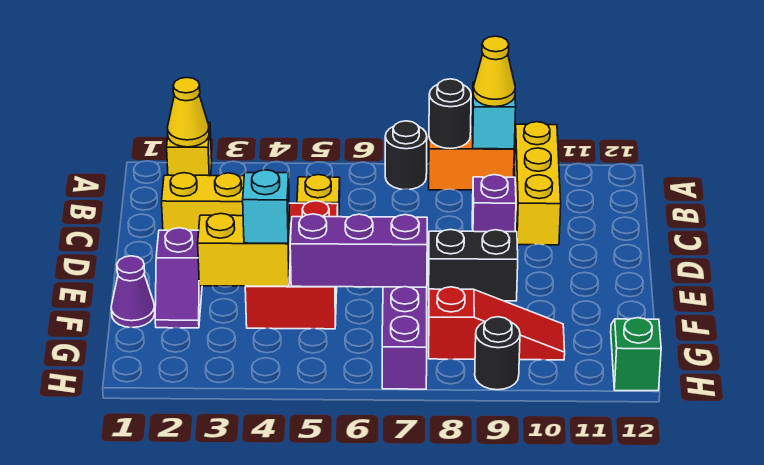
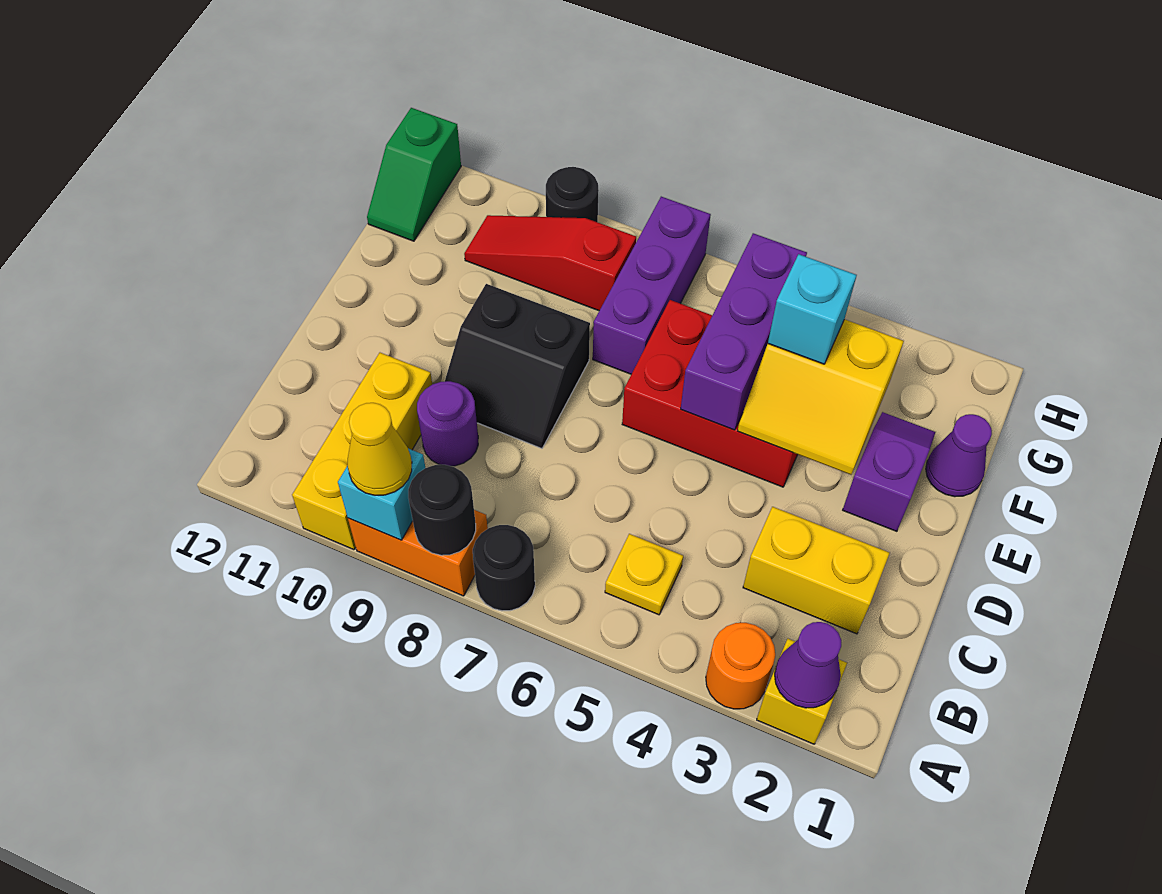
yellow cone A2 level 2 -> purple cone A2 level 2
none -> orange round brick A3 level 1
purple brick C9 level 1 -> purple round brick C9 level 1
red brick D4:F5 level 1 -> red brick E4:F6 level 1
purple brick F5:F7 level 2 -> purple brick E5:G5 level 2

